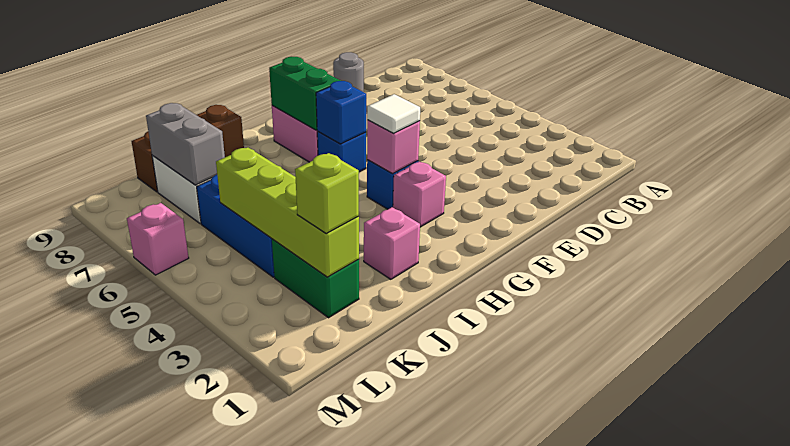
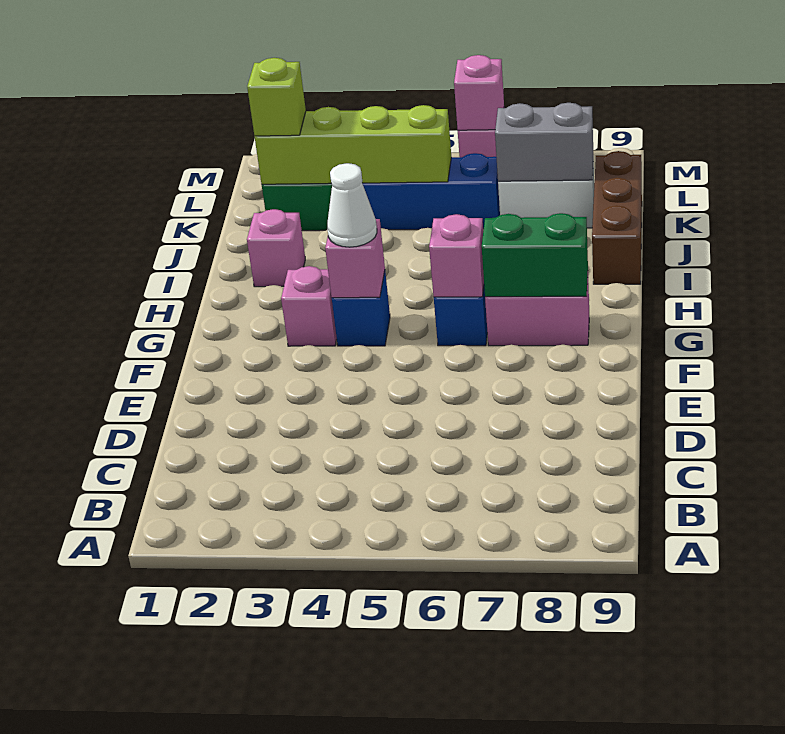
grey round brick D9 level 1 -> none
white tile G4 level 3 -> white cone G4 level 3
blue brick G6 level 2 -> pink brick G6 level 2
none -> pink brick M6 level 2

